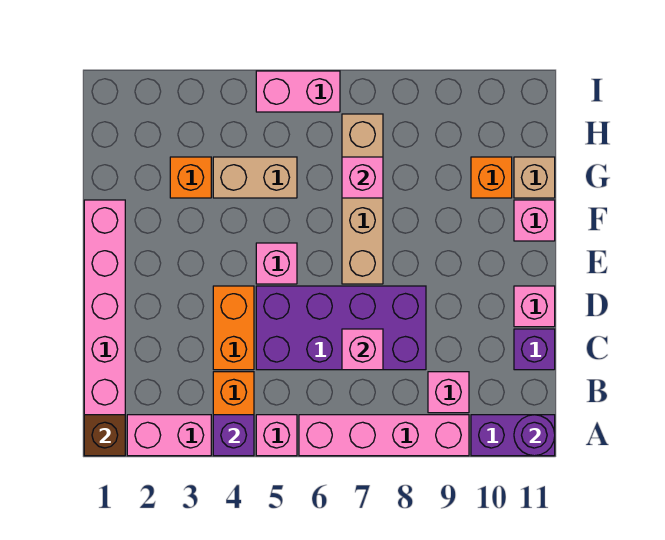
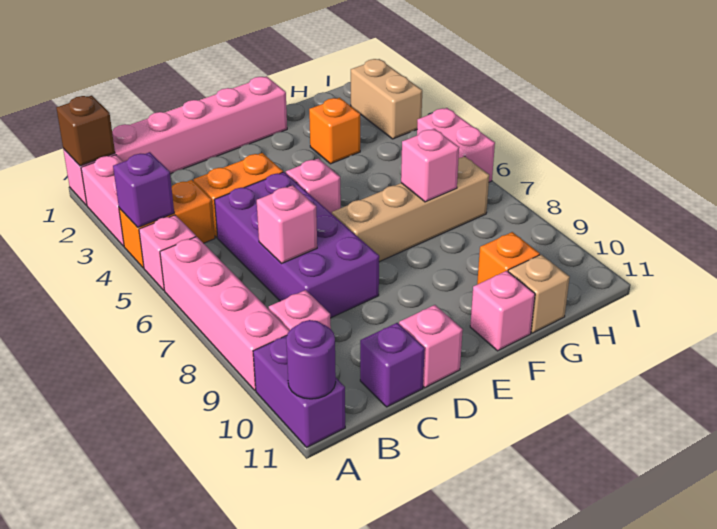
tan brick G4:G5 level 1 -> tan brick I2:I3 level 1

